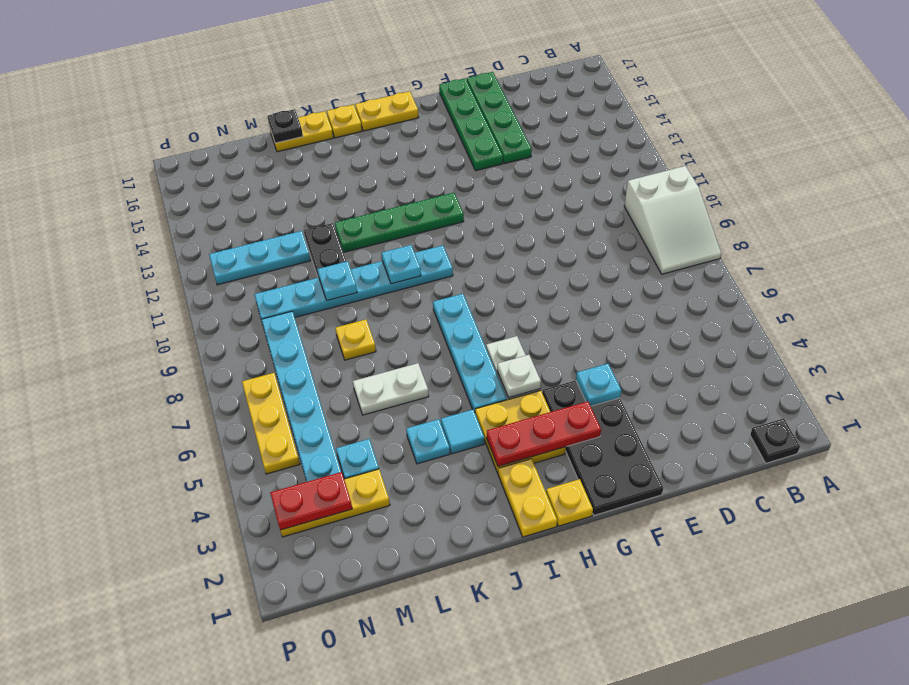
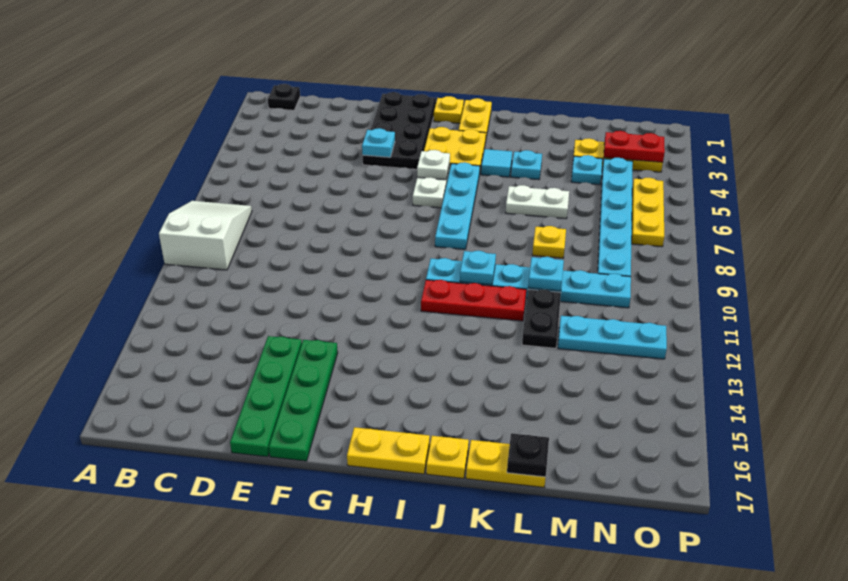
red plate G3:I3 level 2 -> red plate I11:K11 level 1
green plate H12:K12 level 1 -> none

